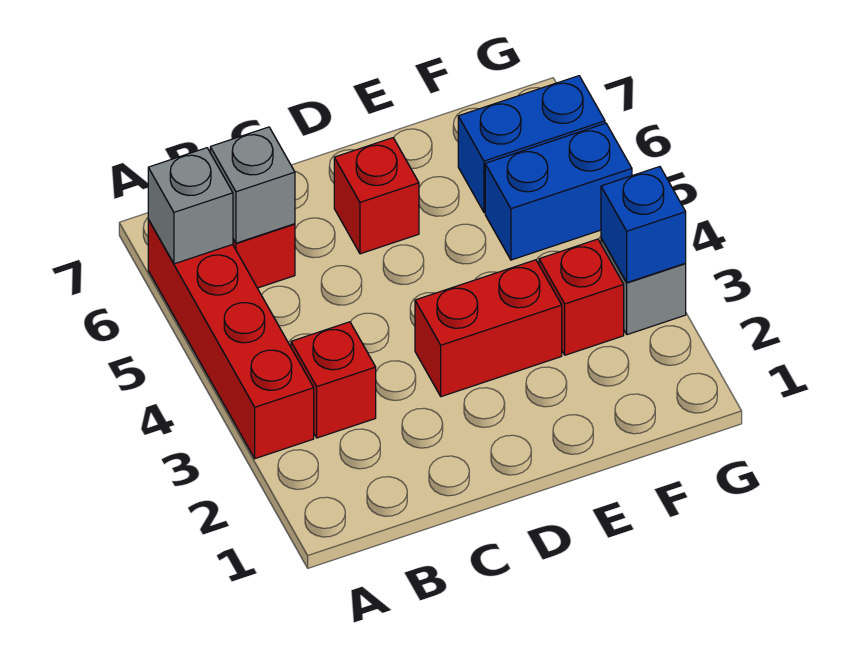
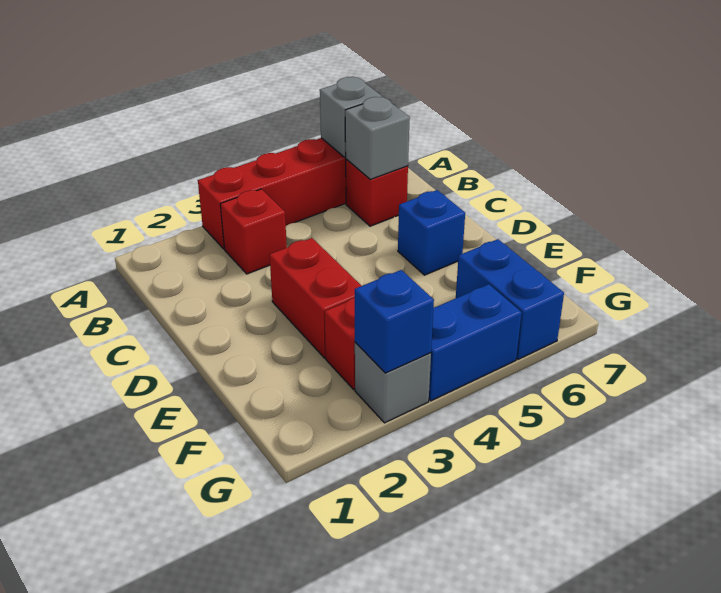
red brick D6 level 1 -> blue brick D6 level 1
blue brick F5:G5 level 1 -> blue brick G4:G5 level 1

